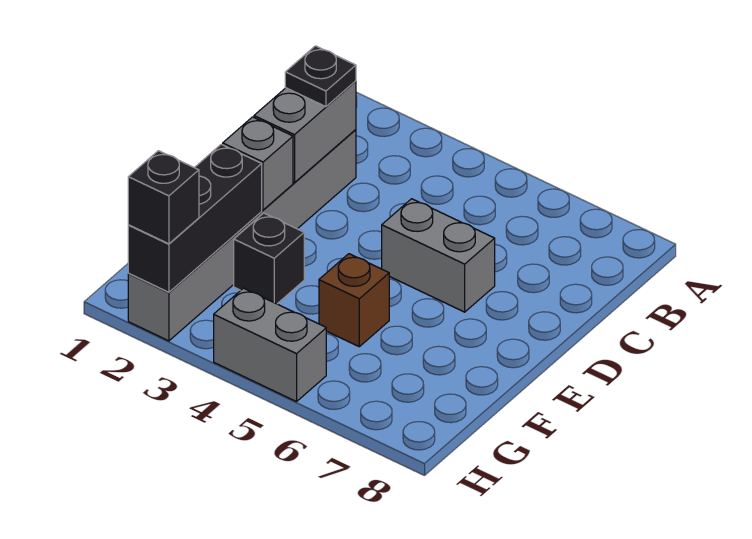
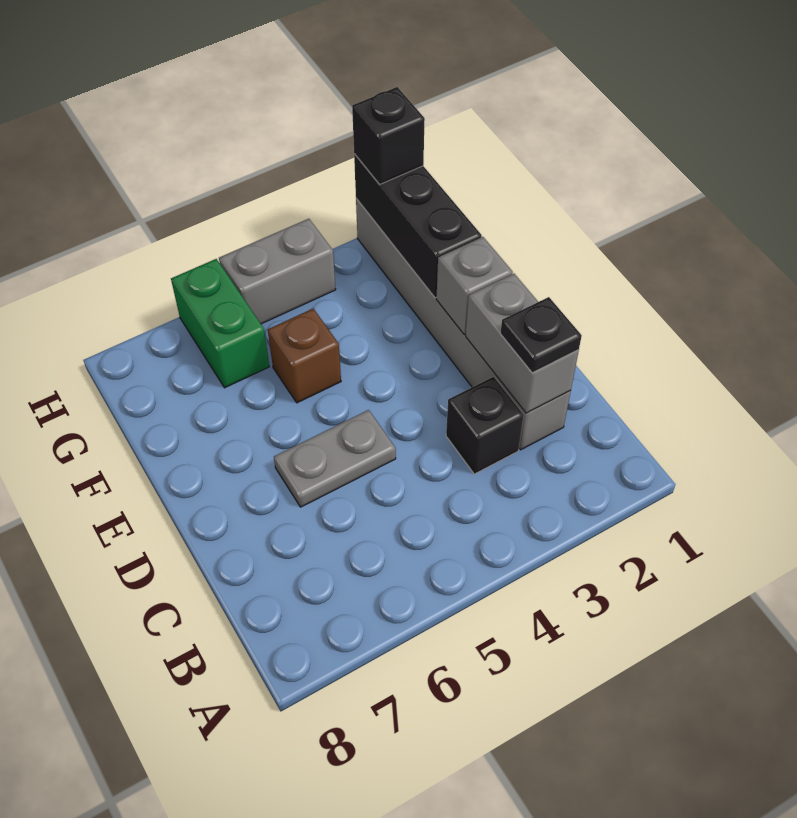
grey brick D5:D6 level 1 -> grey plate D5:D6 level 1
black brick F3 level 1 -> black brick C3 level 1
none -> green brick G6:H6 level 1

